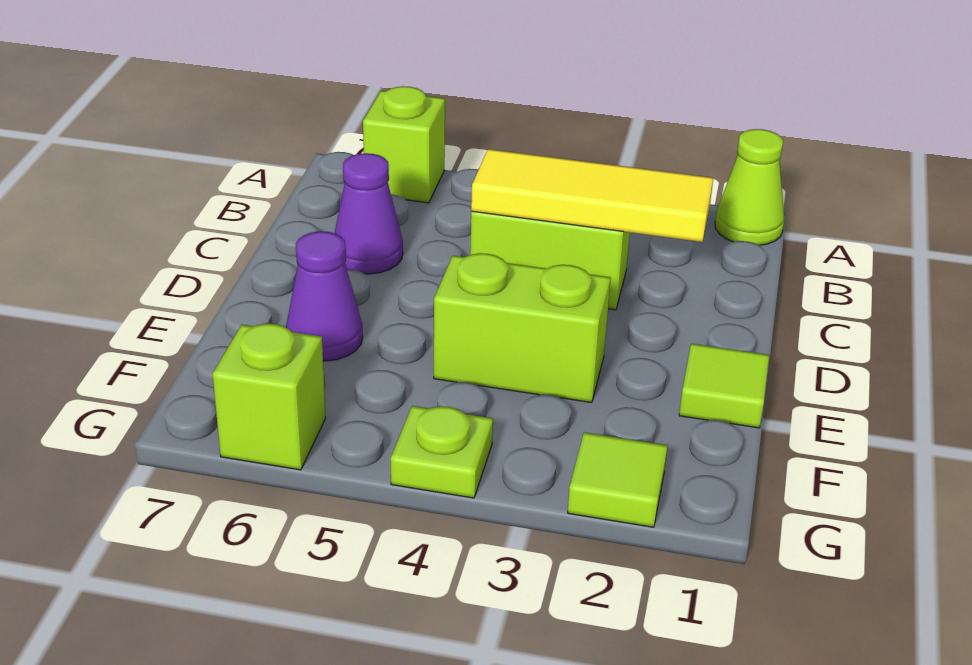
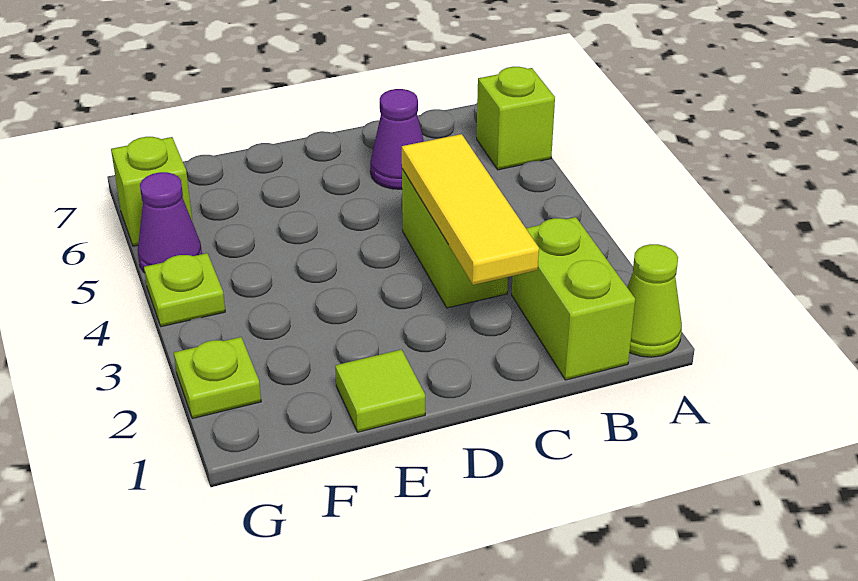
lime brick E3:E4 level 1 -> lime brick B1:B2 level 1
purple cone E6 level 1 -> purple cone G5 level 1
lime tile G2 level 1 -> lime plate G2 level 1

